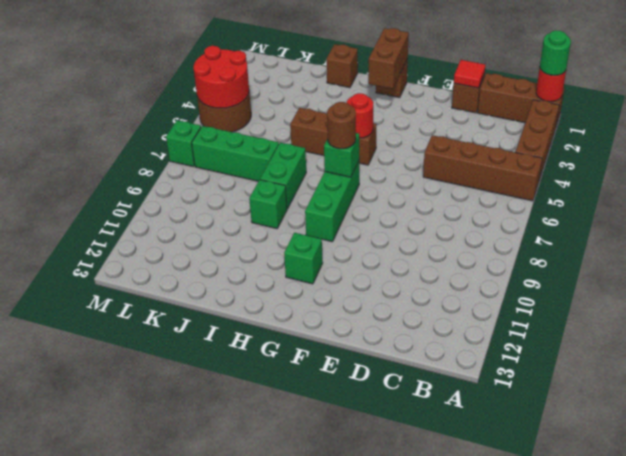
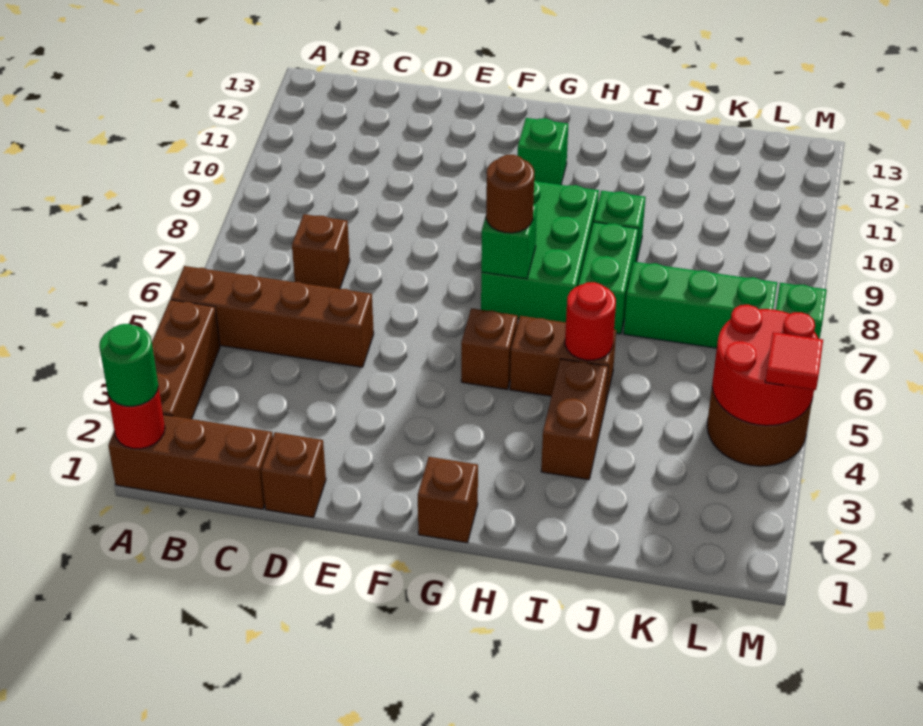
red tile D1 level 2 -> red tile M4 level 3
brown brick G1:G2 level 2 -> brown brick I3:I4 level 1
red round brick G5 level 2 -> red round brick I5 level 2
green brick G7:G9 level 1 -> green brick G7:H9 level 1
brown brick I1 level 1 -> brown brick C7 level 1

